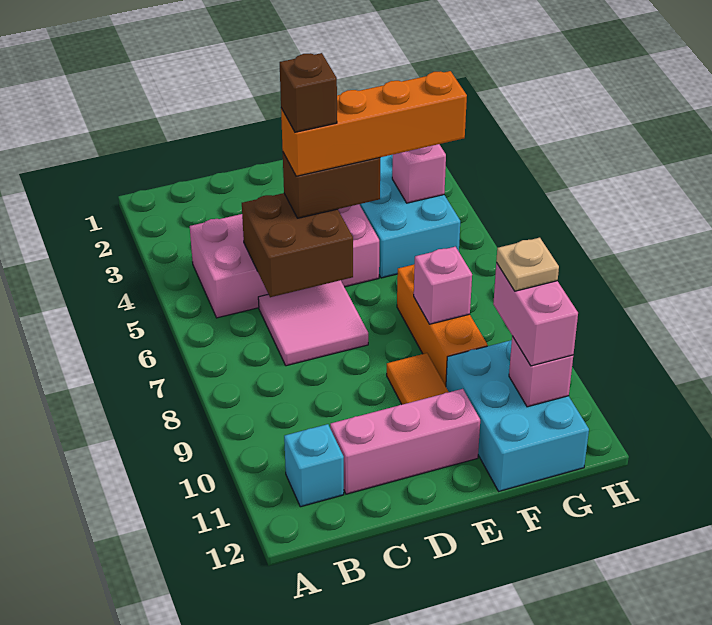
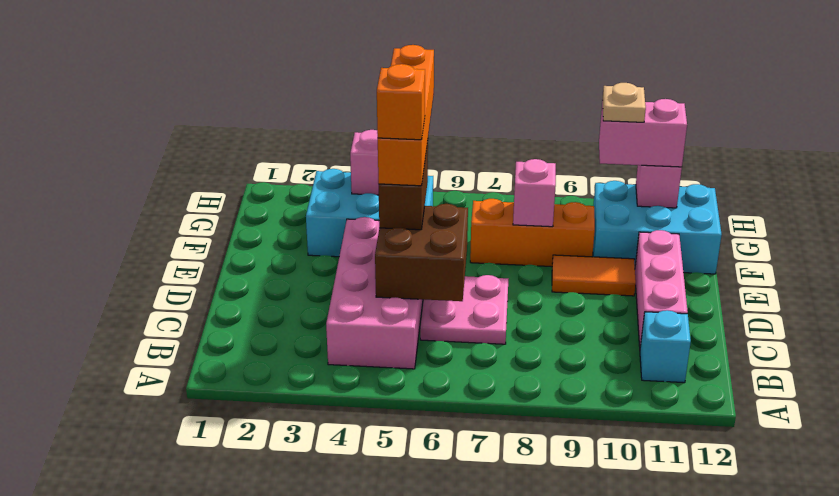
pink tile C6:D7 level 1 -> pink plate C6:D7 level 1
brown brick D5 level 5 -> orange brick D5 level 5

